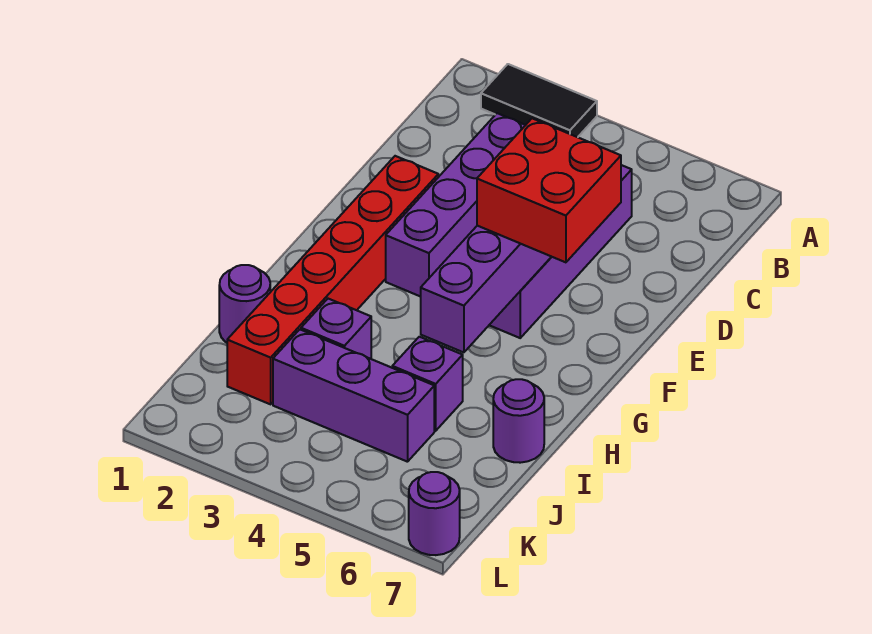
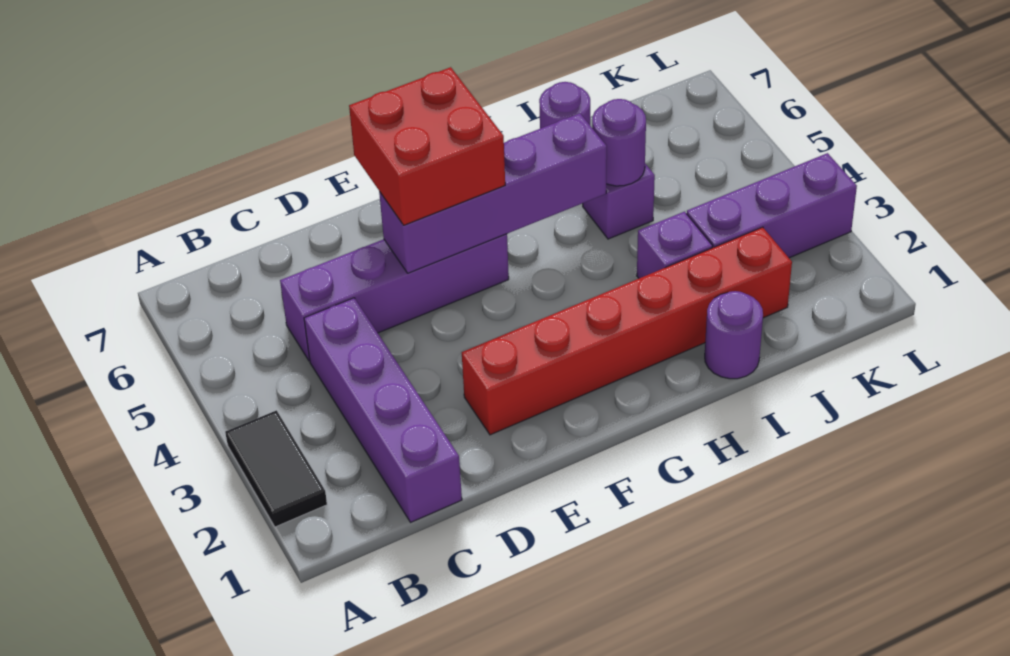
purple brick C3:F3 level 1 -> purple brick C1:C4 level 1
purple brick J3:J5 level 1 -> purple brick J3:L3 level 1
purple round brick L7 level 1 -> purple round brick I5 level 2

